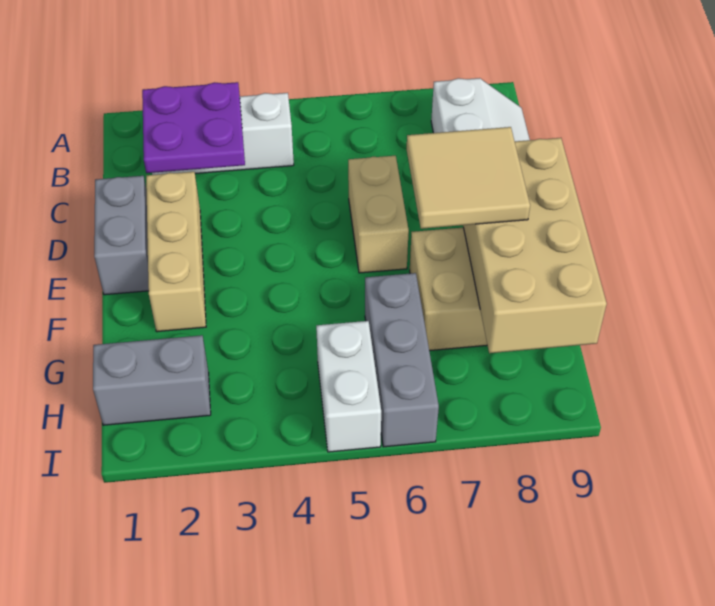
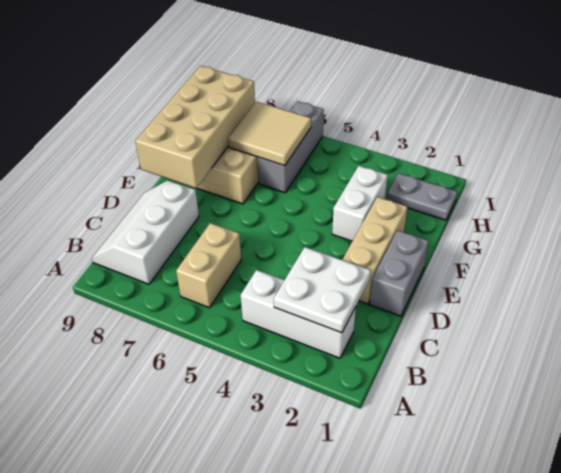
purple plate B2:C3 level 2 -> white plate B2:C3 level 2
tan brick D6:E6 level 1 -> tan brick B6:C6 level 1
tan tile E7:F8 level 3 -> tan tile G6:H7 level 2
grey brick H1:H2 level 1 -> grey plate H1:H2 level 1
white brick H5:I5 level 1 -> white brick F3:G3 level 1

